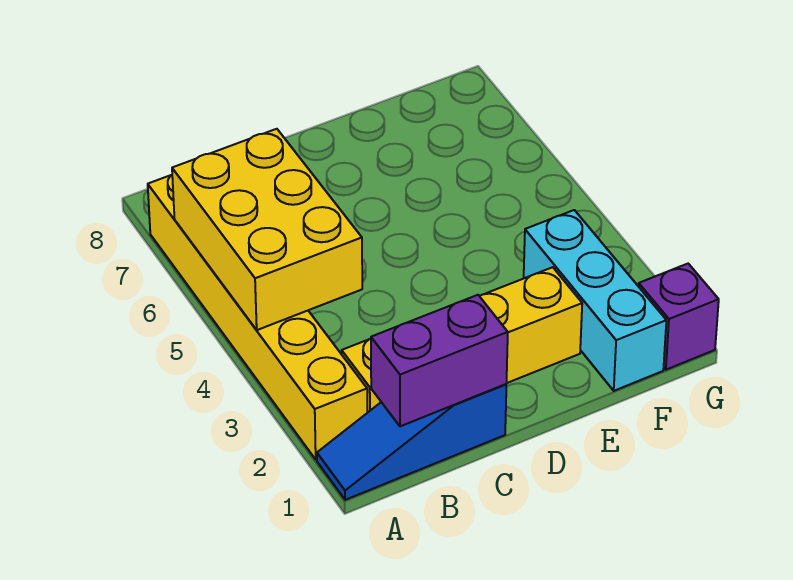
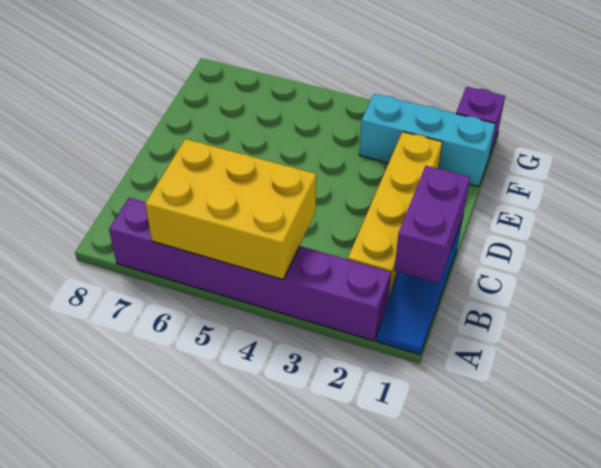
yellow brick A2:A7 level 1 -> purple brick A2:A7 level 1

